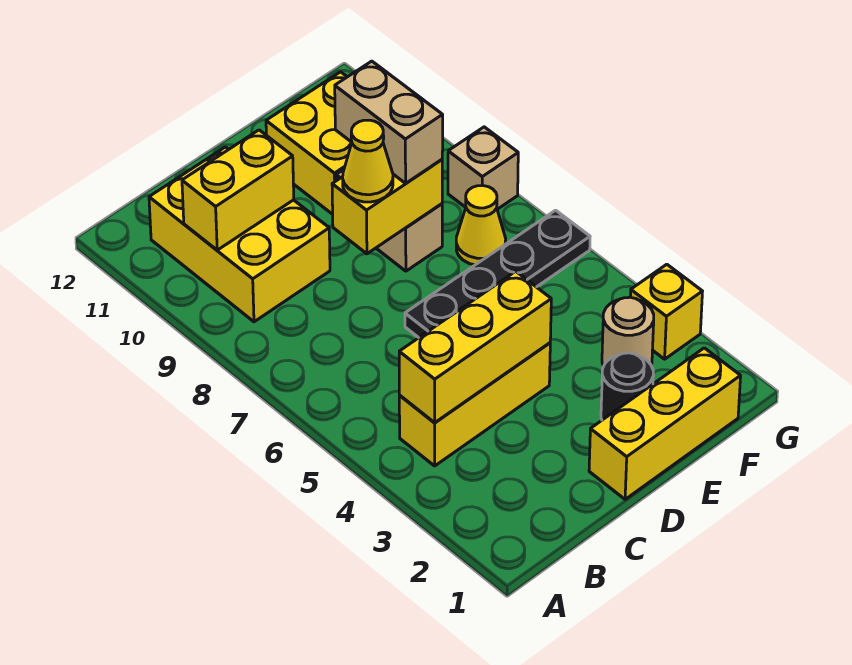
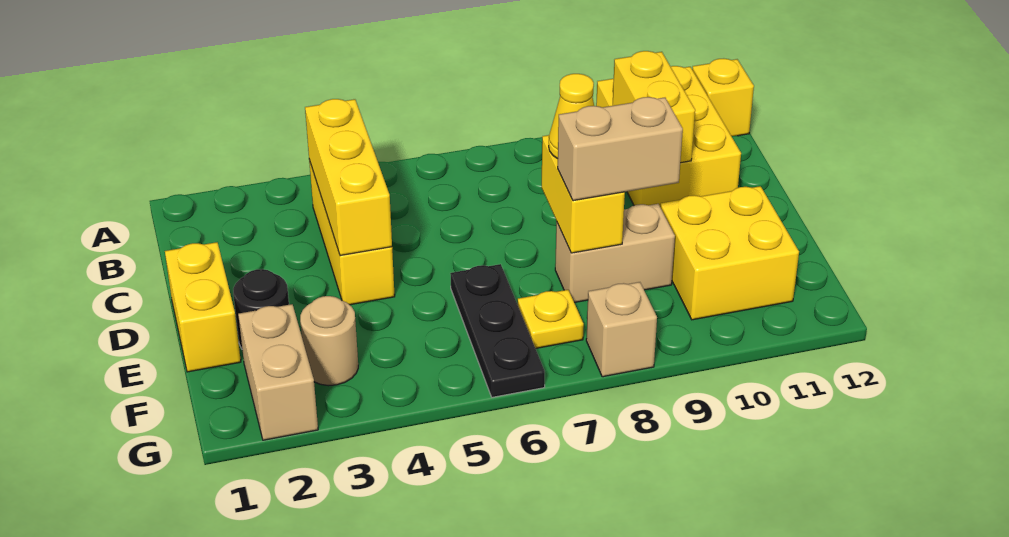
yellow brick B9:C11 level 1 -> yellow brick A10:C11 level 1
yellow brick D1:F1 level 1 -> yellow brick D1:E1 level 1
black plate D6:G6 level 1 -> black plate E6:G6 level 1
none -> tan brick F2:G2 level 1
yellow cone F7 level 1 -> yellow plate F7 level 1
yellow brick G3 level 1 -> yellow brick A12 level 1

